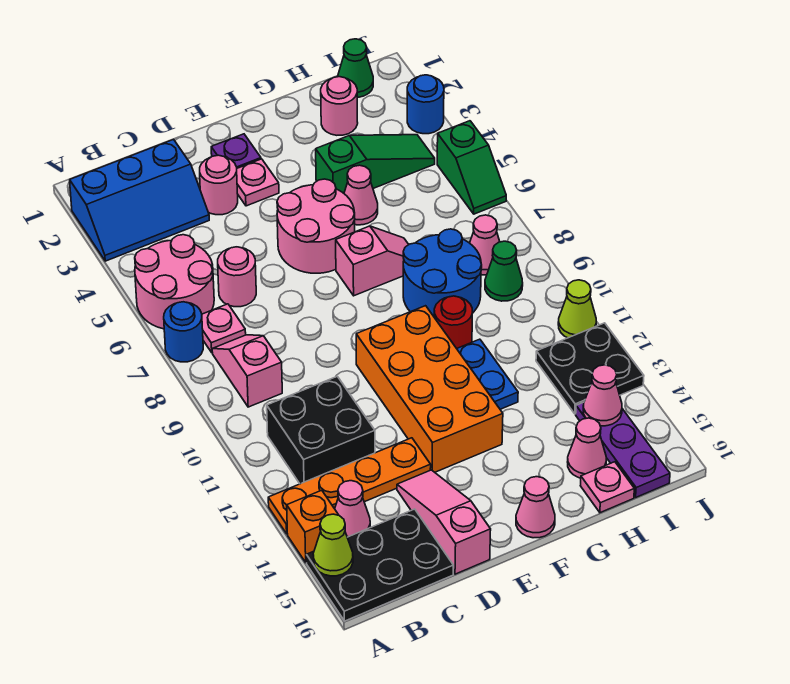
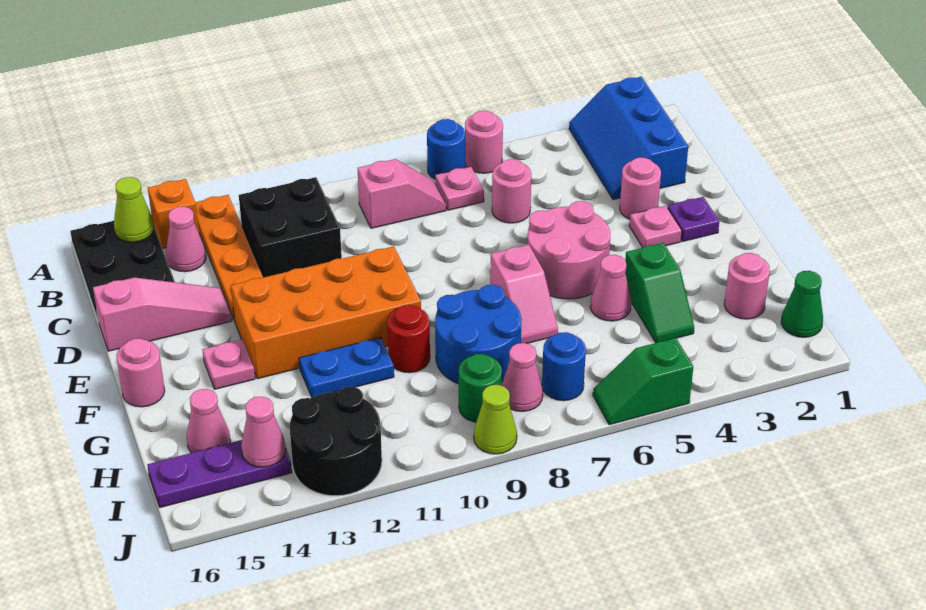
pink round brick A5:B6 level 1 -> pink round brick A6 level 1
pink cone F16 level 1 -> pink round brick F16 level 1
green slope G4:I4 level 1 top G -> green slope G4:H4 level 1 top G
pink plate H16 level 1 -> pink plate F14 level 1
green cone I9 level 1 -> green round brick I9 level 1
black plate I12:J13 level 1 -> black round brick I12:J13 level 1
blue round brick J3 level 1 -> blue round brick I7 level 1
lime cone J11 level 1 -> lime cone J9 level 1

